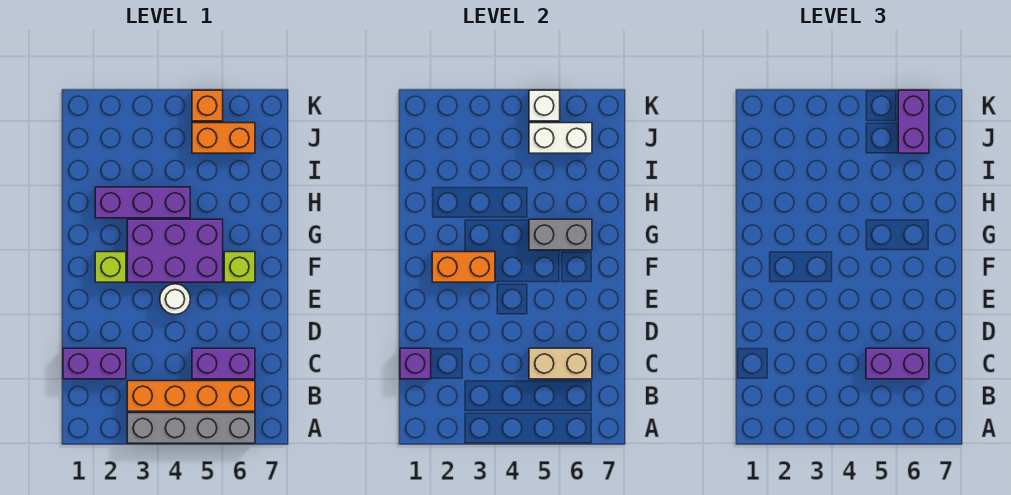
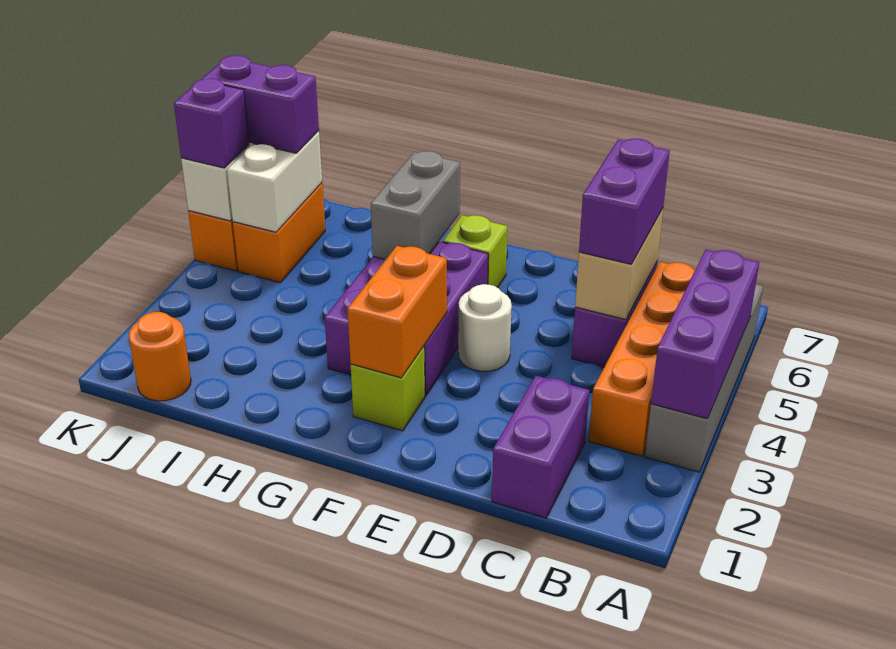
purple brick C1 level 2 -> purple brick K5 level 3
purple brick H2:H4 level 1 -> purple brick A3:A5 level 2
none -> orange round brick J1 level 1

